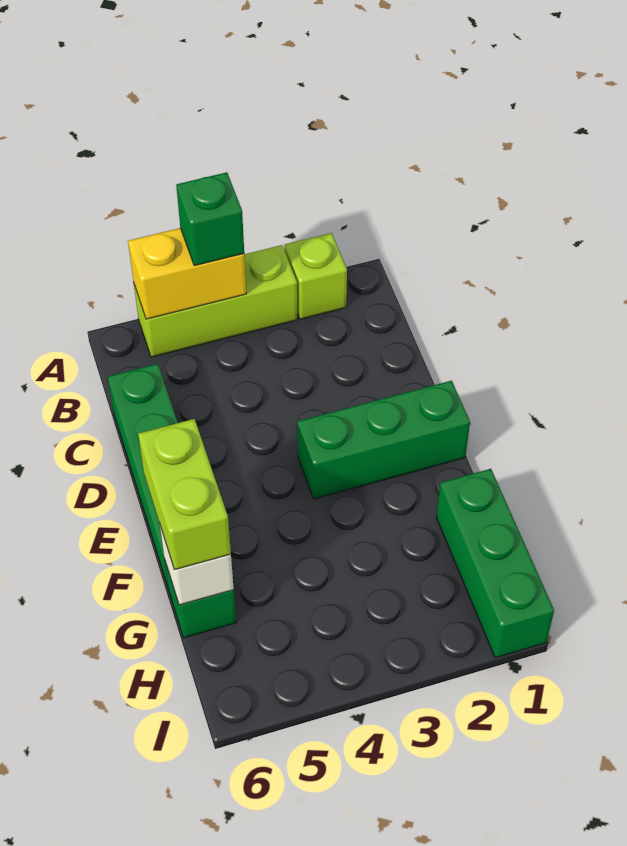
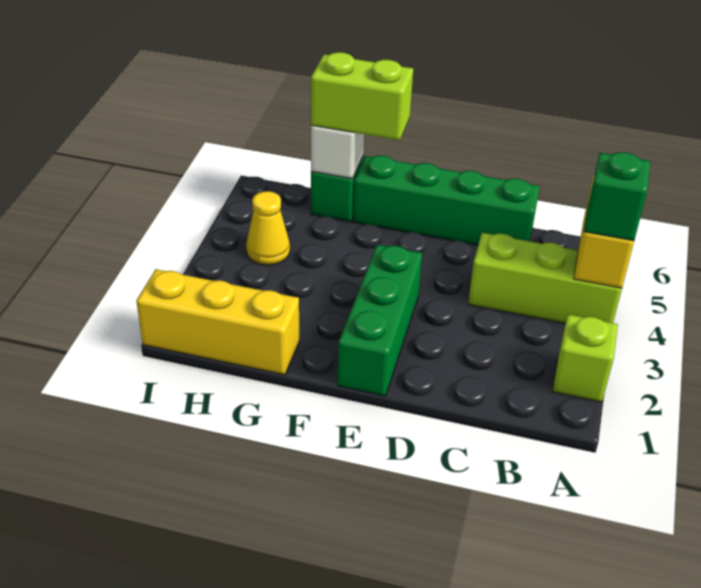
lime brick A3:A5 level 1 -> lime brick A4:C4 level 1
green brick G1:I1 level 1 -> yellow brick G1:I1 level 1
none -> yellow cone H4 level 1

